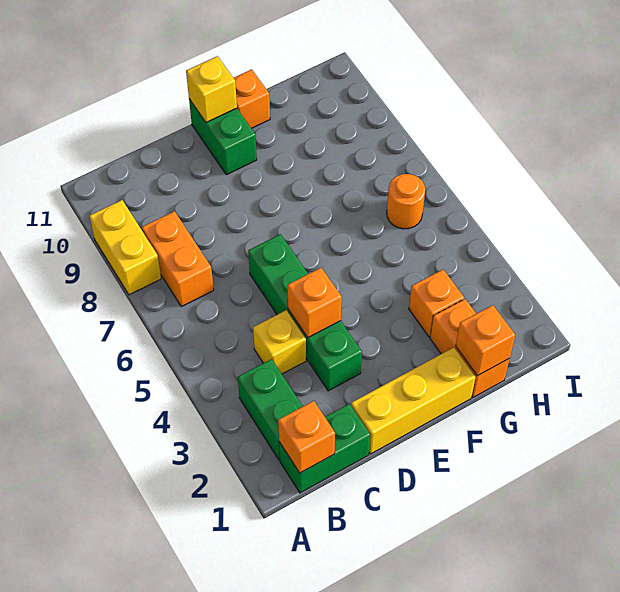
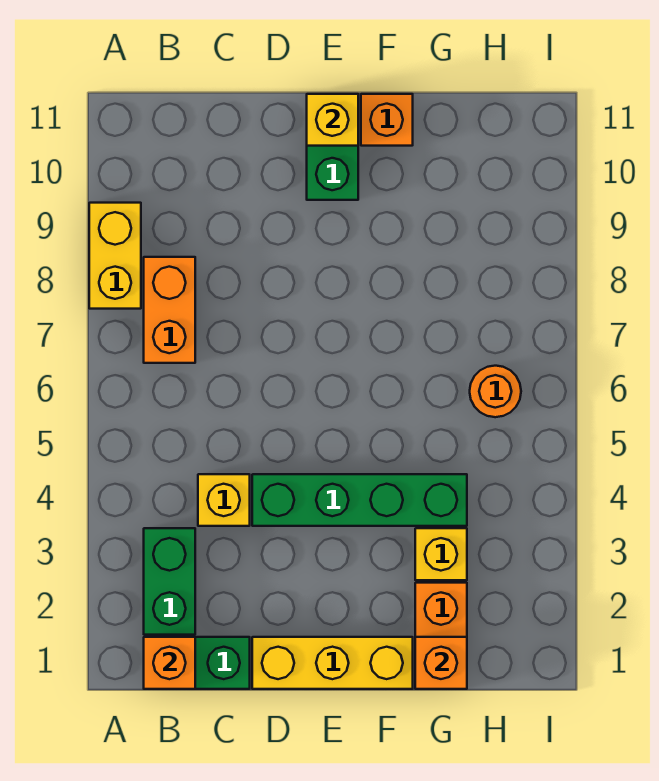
green brick D3:D6 level 1 -> green brick D4:G4 level 1
orange brick D4 level 2 -> none
orange brick G3 level 1 -> yellow brick G3 level 1

